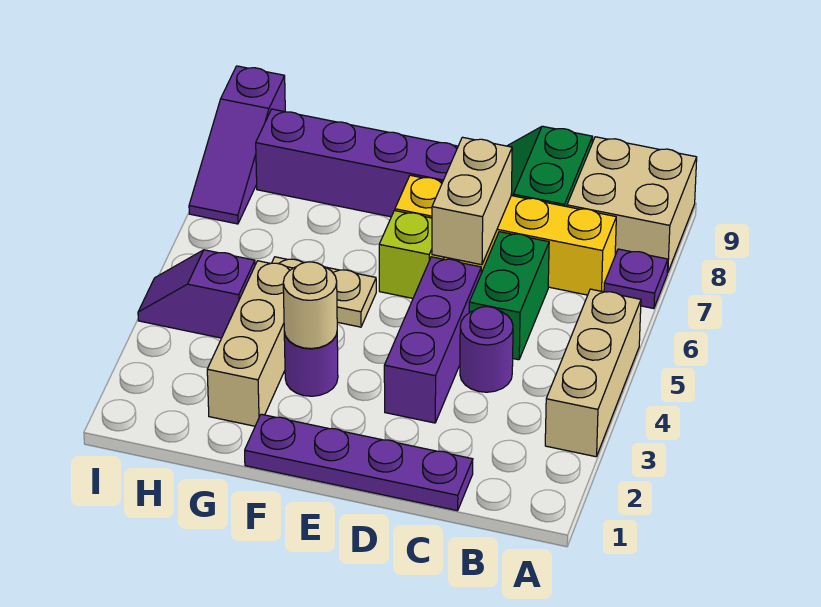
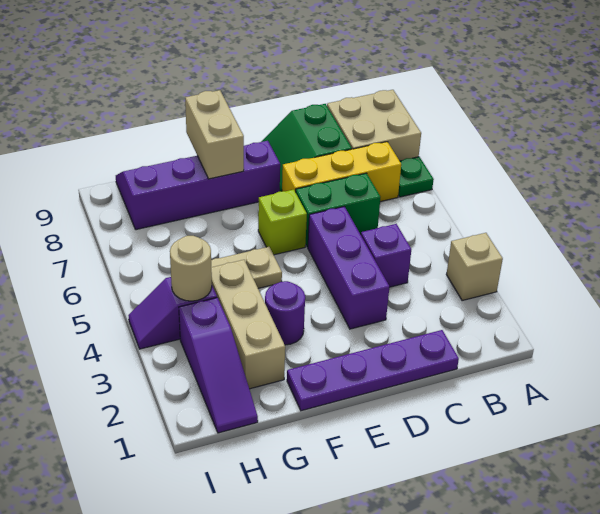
tan brick A3:A5 level 1 -> tan brick A3 level 1
purple plate A7 level 1 -> green plate A7 level 1
yellow brick B7:E7 level 1 -> yellow brick B7:D7 level 1
purple round brick C4 level 1 -> purple brick C4 level 1
green brick C5:C6 level 1 -> green brick C6:D6 level 1
tan brick D6:D7 level 2 -> tan brick F8:F9 level 2
tan round brick F3 level 2 -> tan round brick H4 level 2
purple slope I7:I9 level 1 top 9 -> purple slope H1:H3 level 1 top 3

